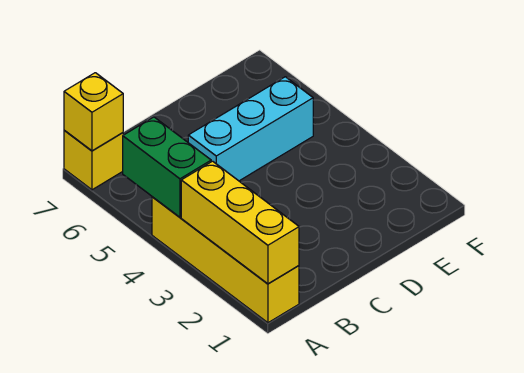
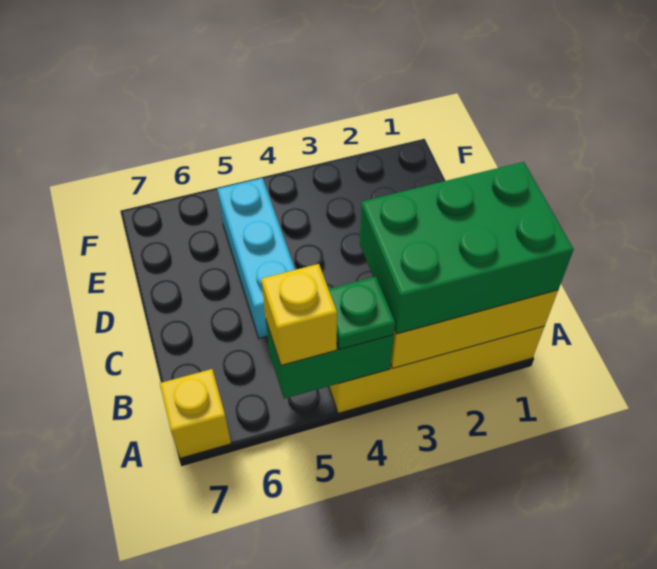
none -> green brick A1:B3 level 3
none -> green plate A4 level 3
yellow brick A7 level 2 -> yellow brick A5 level 3

